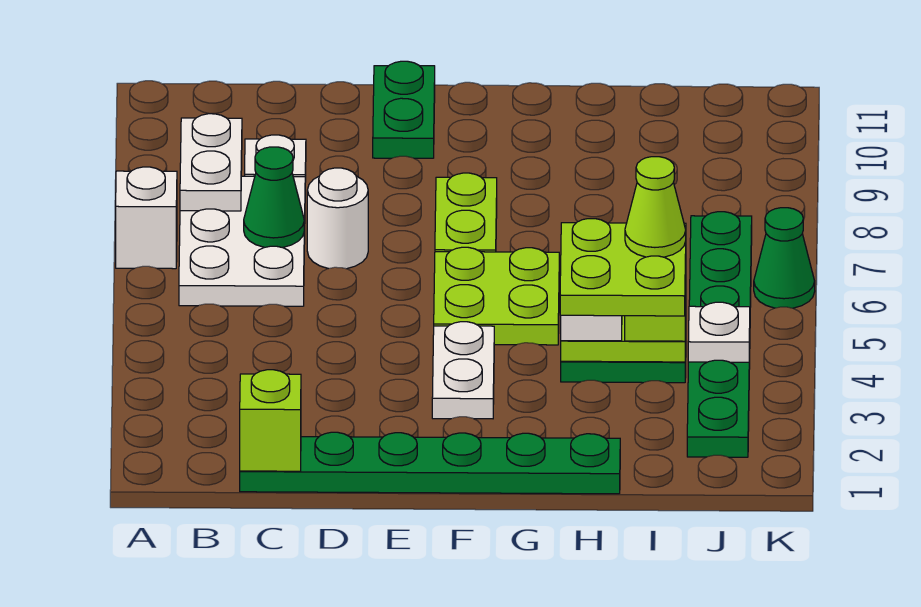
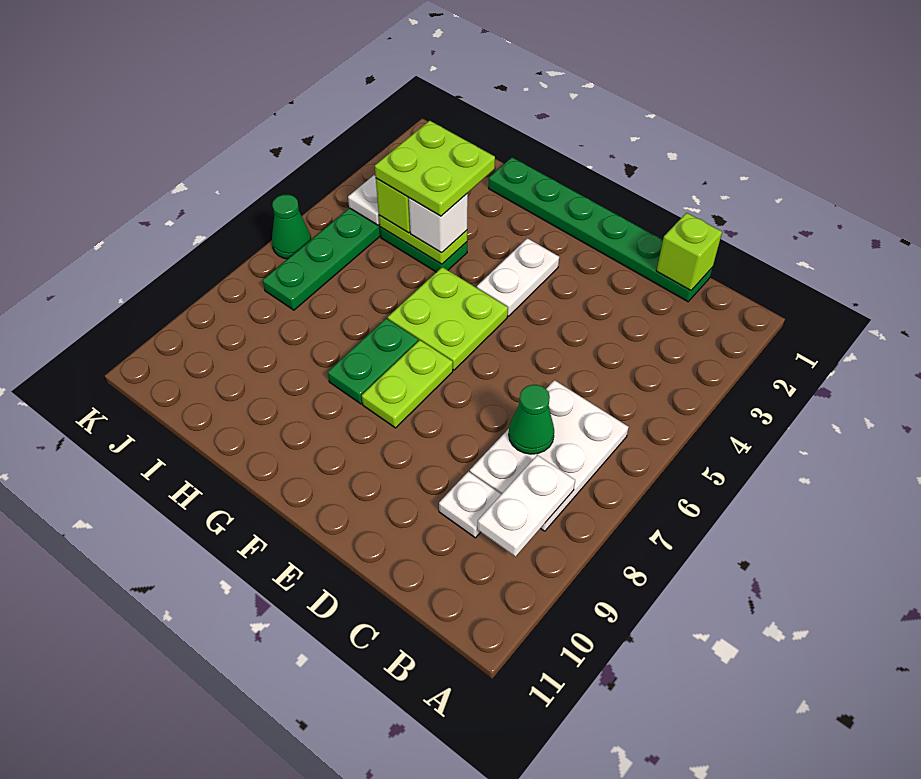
white brick A7 level 1 -> none
white round brick D7 level 1 -> none
green plate E10:E11 level 1 -> green plate G7:G8 level 1
lime cone I4 level 5 -> none

